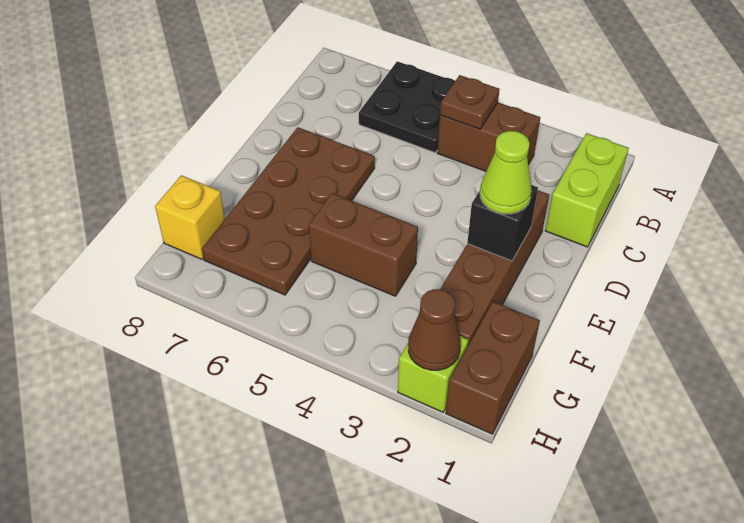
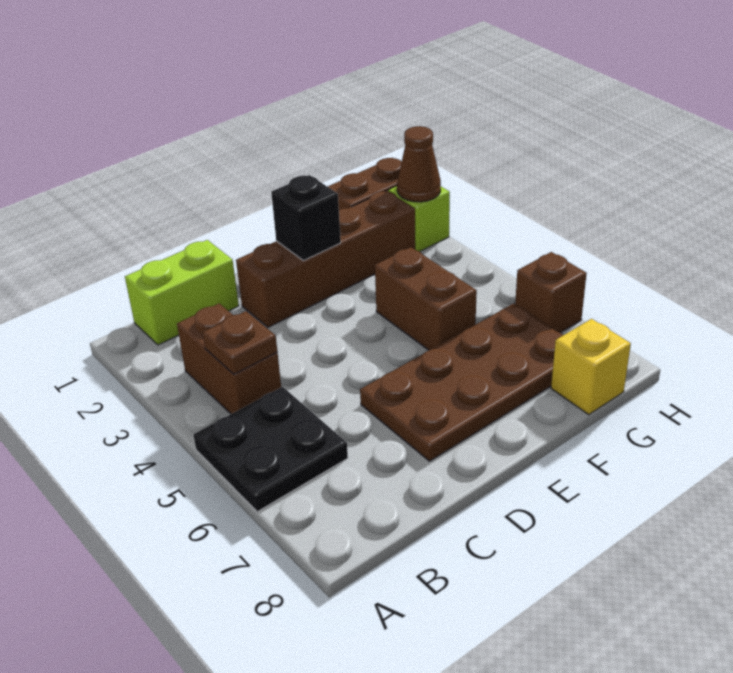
lime cone E2 level 3 -> none
none -> brown brick H6 level 1

